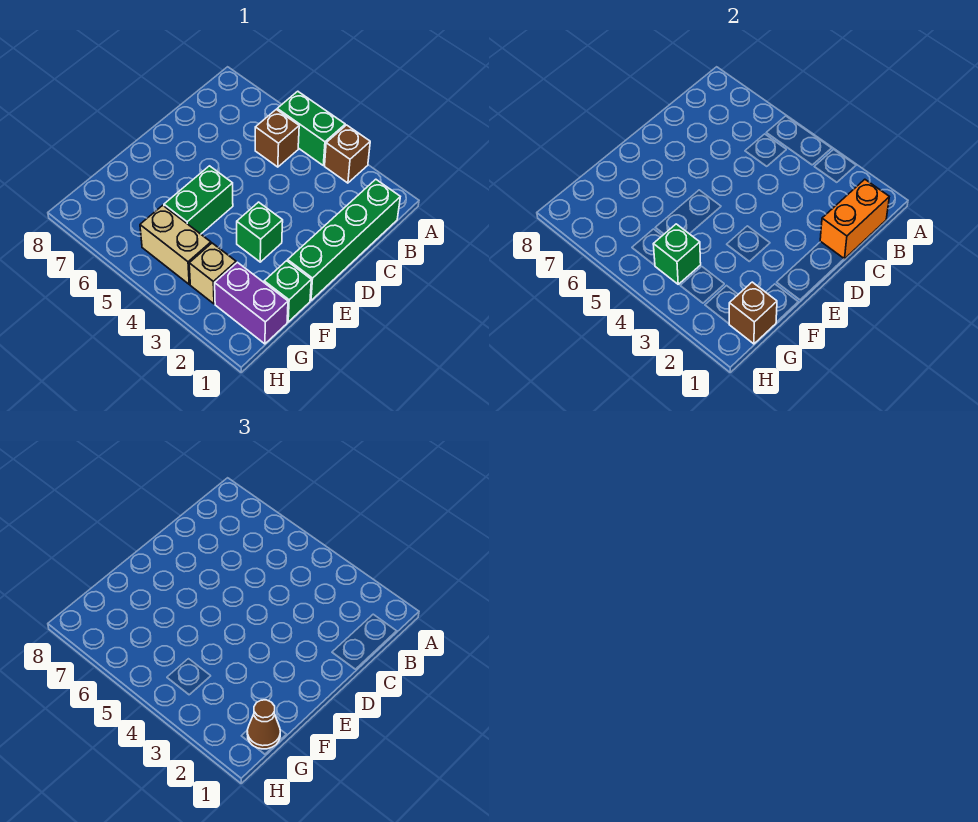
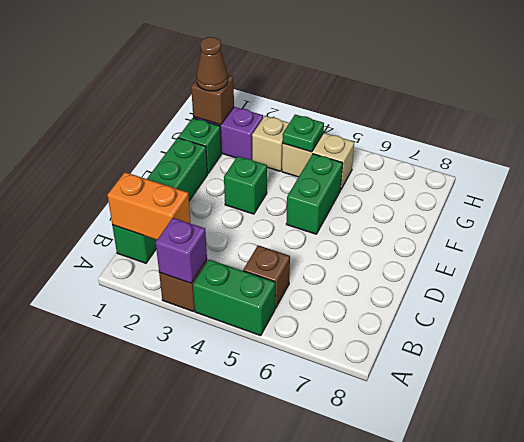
none -> purple brick A3 level 2
orange brick B1:C1 level 2 -> orange brick B1:B2 level 2
green brick G4 level 2 -> green plate G4 level 2

